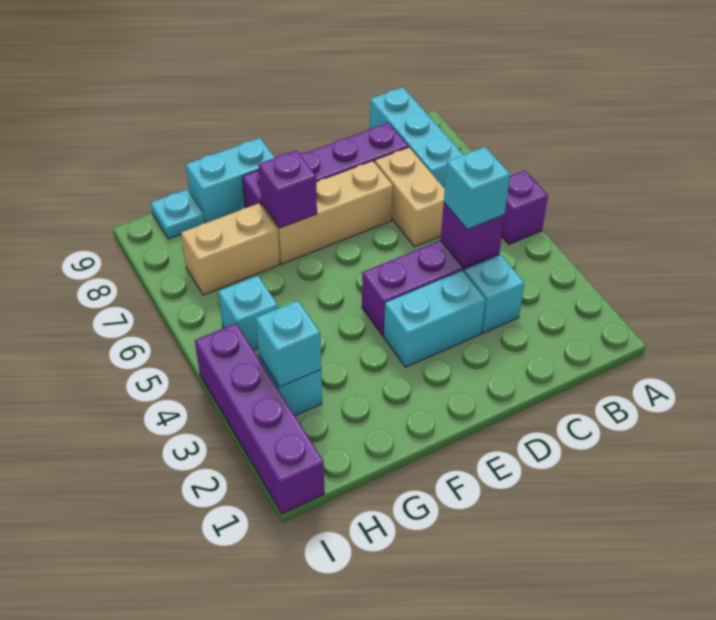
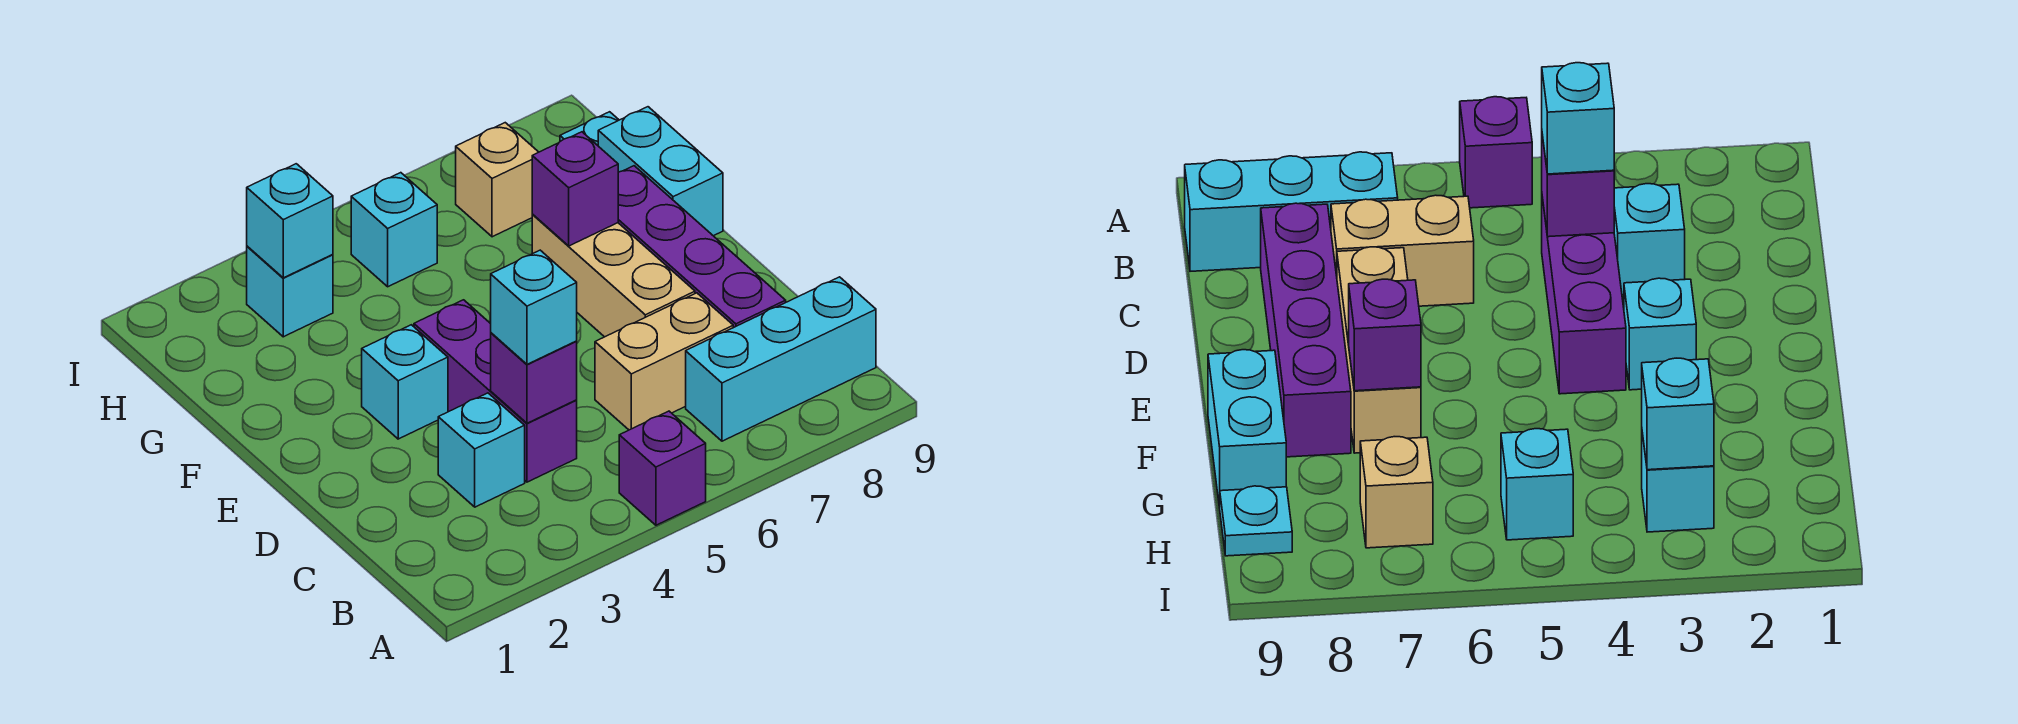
cyan brick D3:E3 level 1 -> cyan brick E3 level 1
tan brick G7:H7 level 1 -> tan brick H7 level 1
purple brick I1:I4 level 1 -> none

